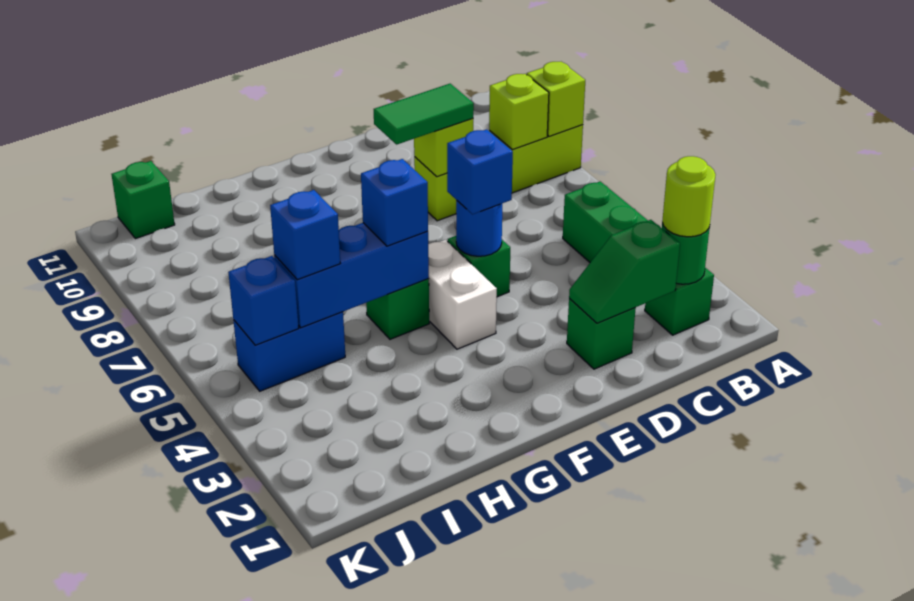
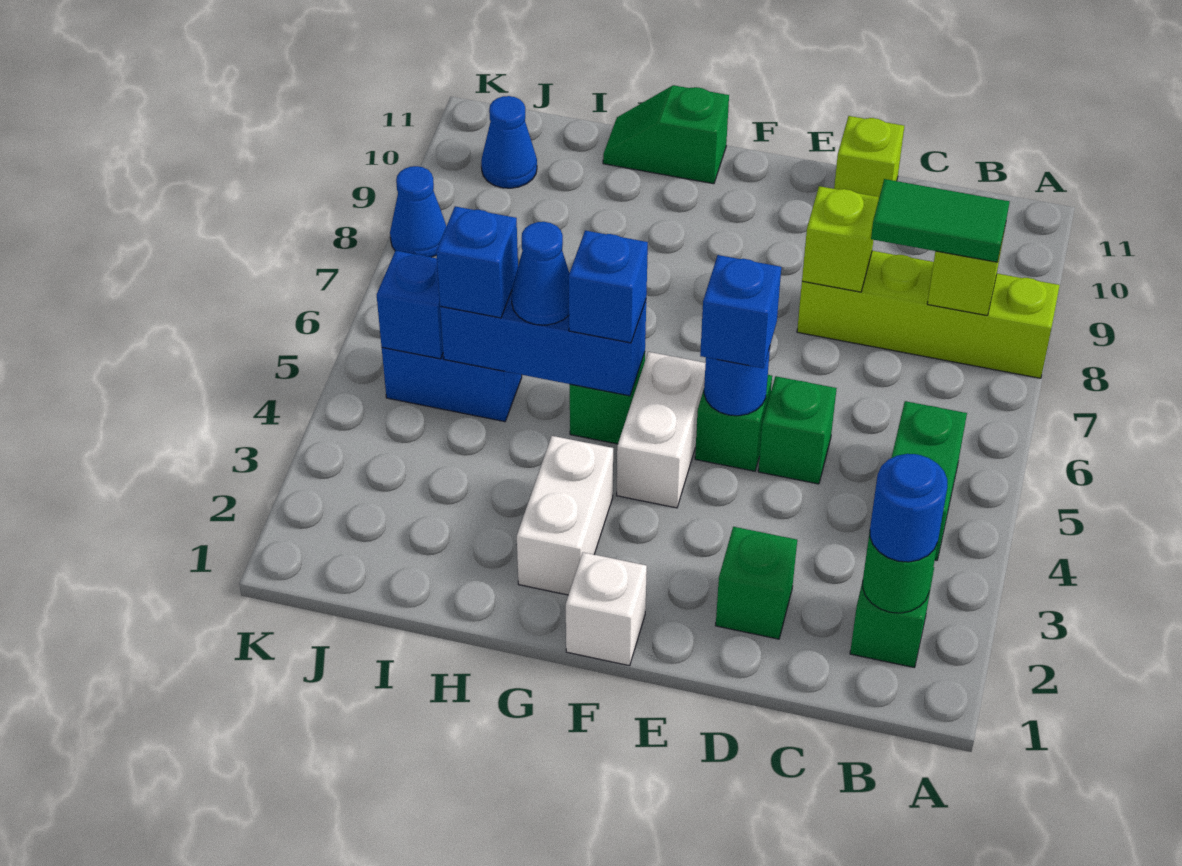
lime brick A8 level 2 -> lime brick D11 level 1
lime round brick B2 level 3 -> blue round brick B2 level 3
green slope C2:D2 level 2 top C -> green slope G11:H11 level 1 top G
green tile D8:E8 level 3 -> green tile B8:C8 level 3
none -> white brick F1 level 1
none -> white brick G2:G3 level 1
none -> blue cone H5 level 3
none -> blue cone J10 level 1
green brick J11 level 1 -> green brick D5 level 1
none -> blue cone K8 level 1

